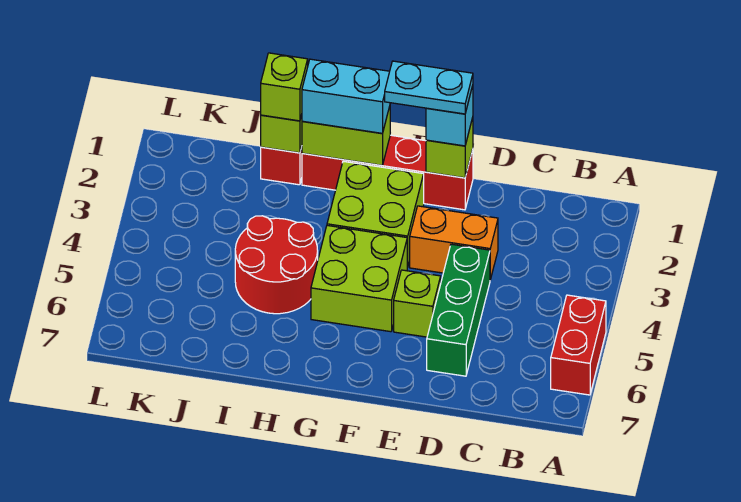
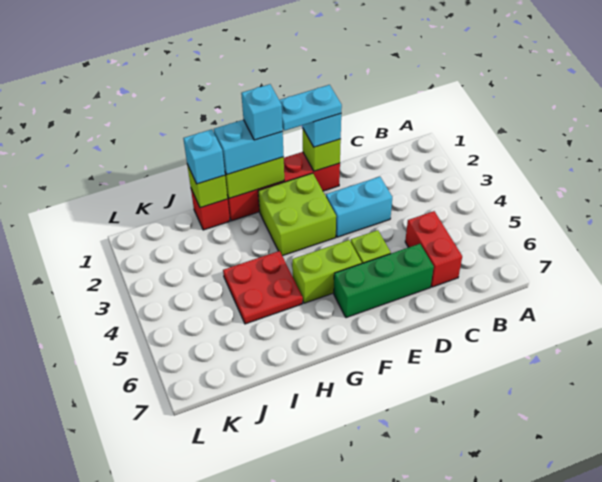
red brick A5:A6 level 1 -> red brick C5:C6 level 1
orange brick D3:E3 level 1 -> cyan brick D3:E3 level 1
green brick D4:D6 level 1 -> green brick D6:F6 level 1
lime brick F4:G5 level 1 -> lime brick F5:G5 level 1
none -> cyan brick G1 level 4
red round brick H4:I5 level 1 -> red plate H4:I5 level 1
lime brick I1 level 3 -> cyan brick I1 level 3

